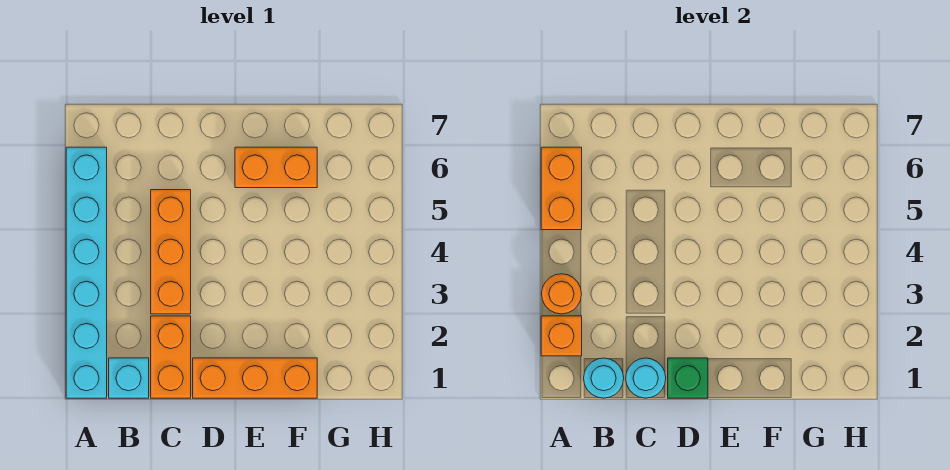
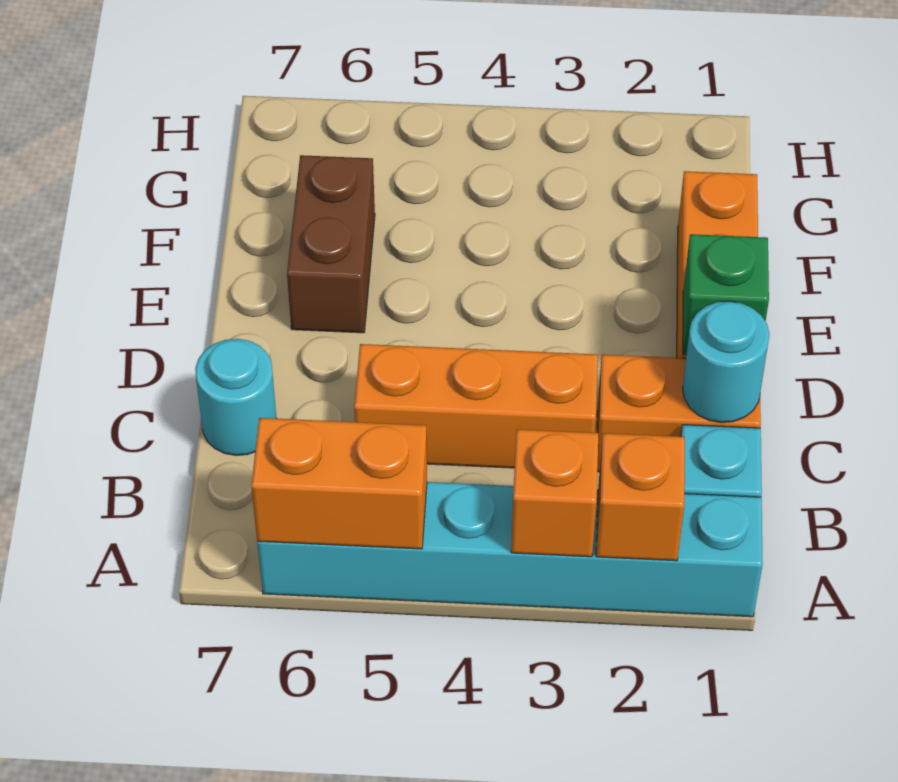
orange round brick A3 level 2 -> orange brick A3 level 2
cyan round brick B1 level 2 -> cyan round brick C7 level 1
orange brick E6:F6 level 1 -> brown brick E6:F6 level 1

